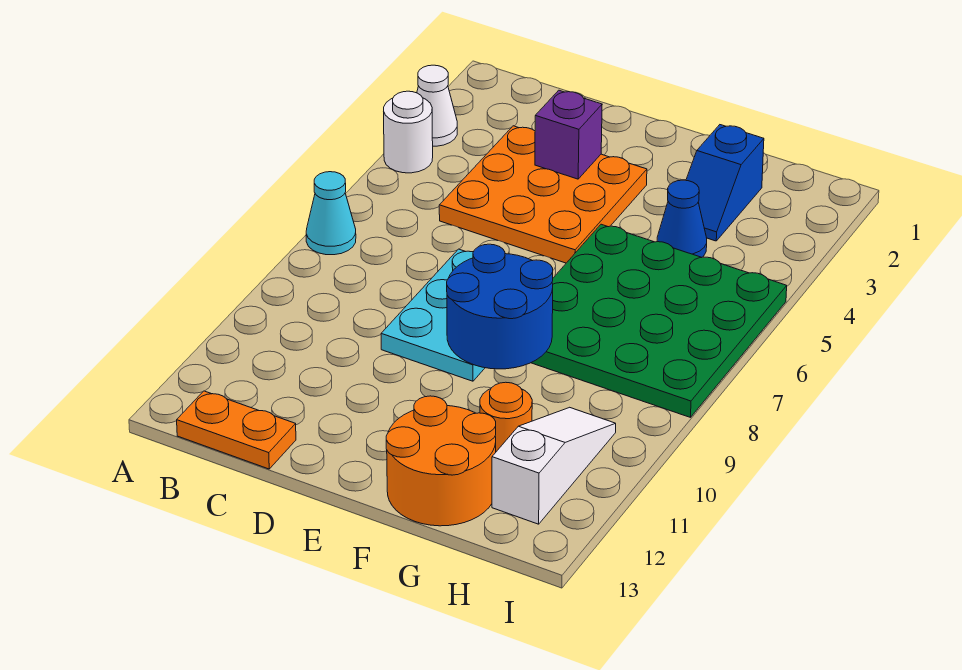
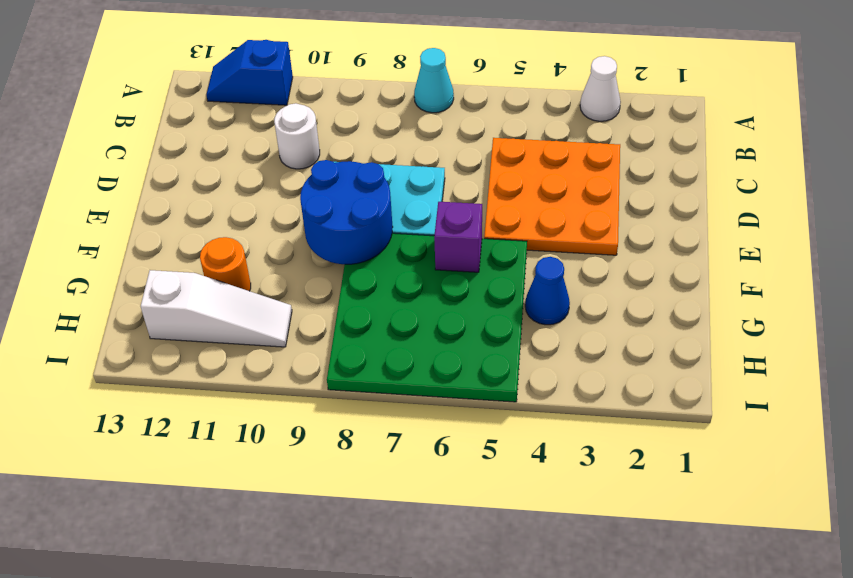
white round brick A4 level 1 -> white round brick C10 level 1
orange plate B13:C13 level 1 -> none
purple brick D3 level 2 -> purple brick F6 level 2
orange round brick F12:G13 level 1 -> none
blue slope G2:G3 level 1 top 2 -> blue slope A11:A12 level 1 top 11

